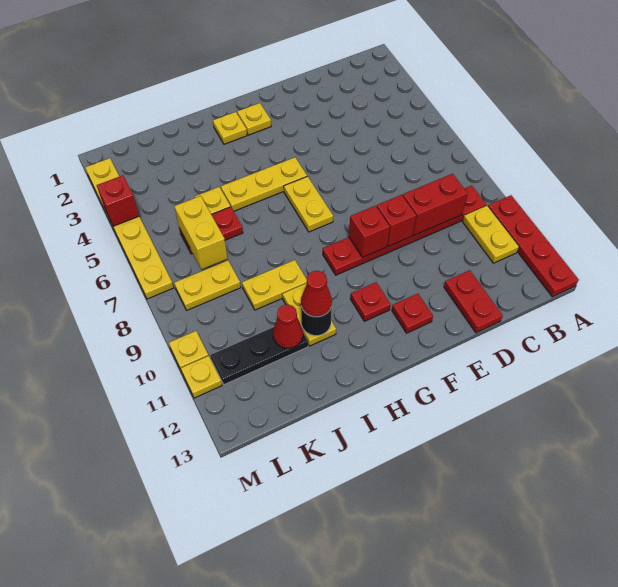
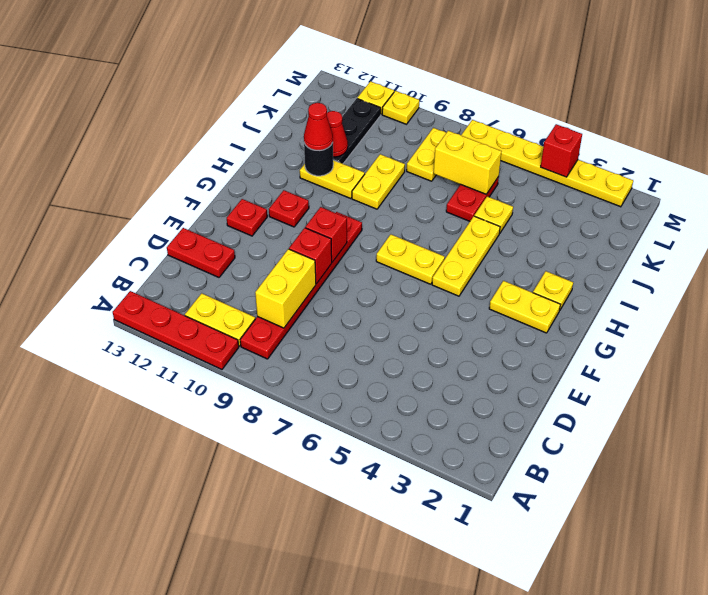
red brick C9:D9 level 2 -> yellow brick C9:D9 level 2
yellow plate G2 level 1 -> yellow plate G2:G3 level 1

